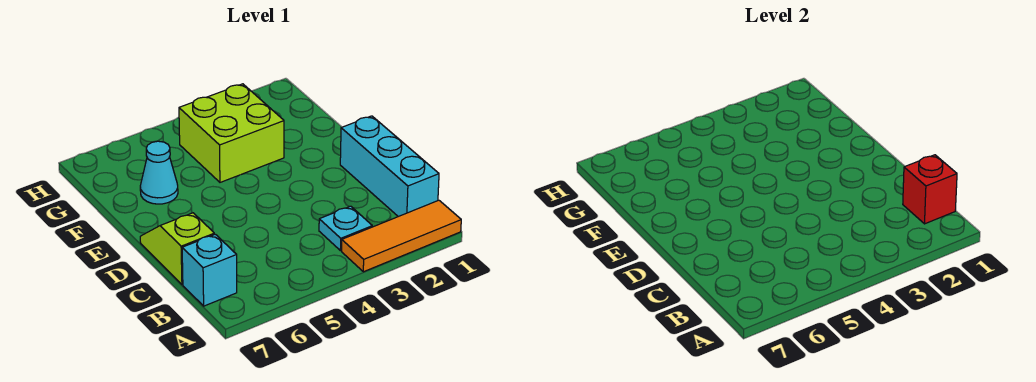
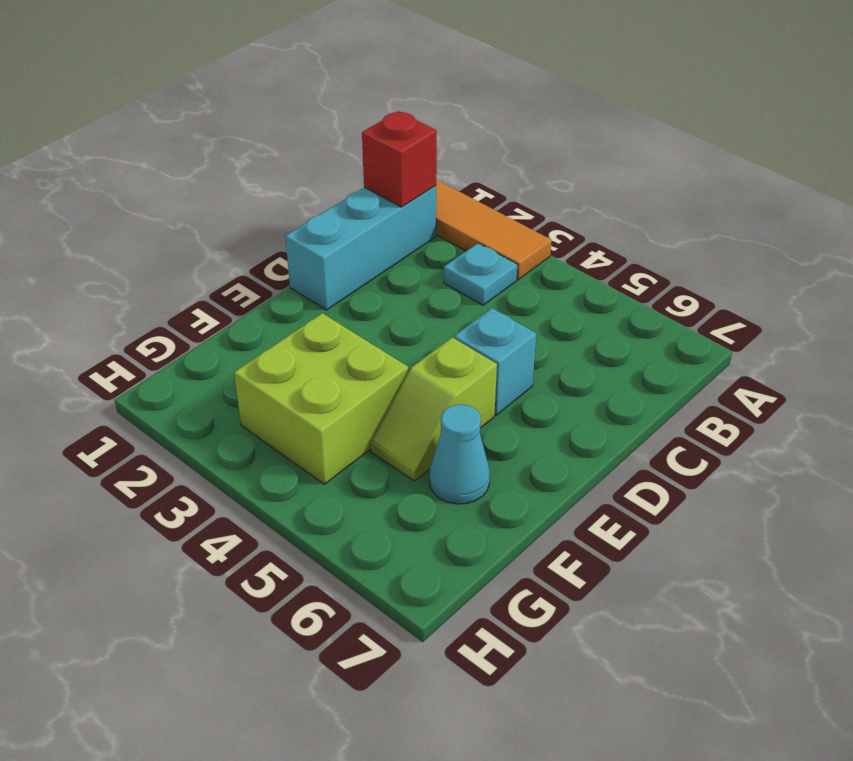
cyan brick B7 level 1 -> cyan brick D5 level 1
lime slope C7:D7 level 1 top C -> lime slope E5:F5 level 1 top E

